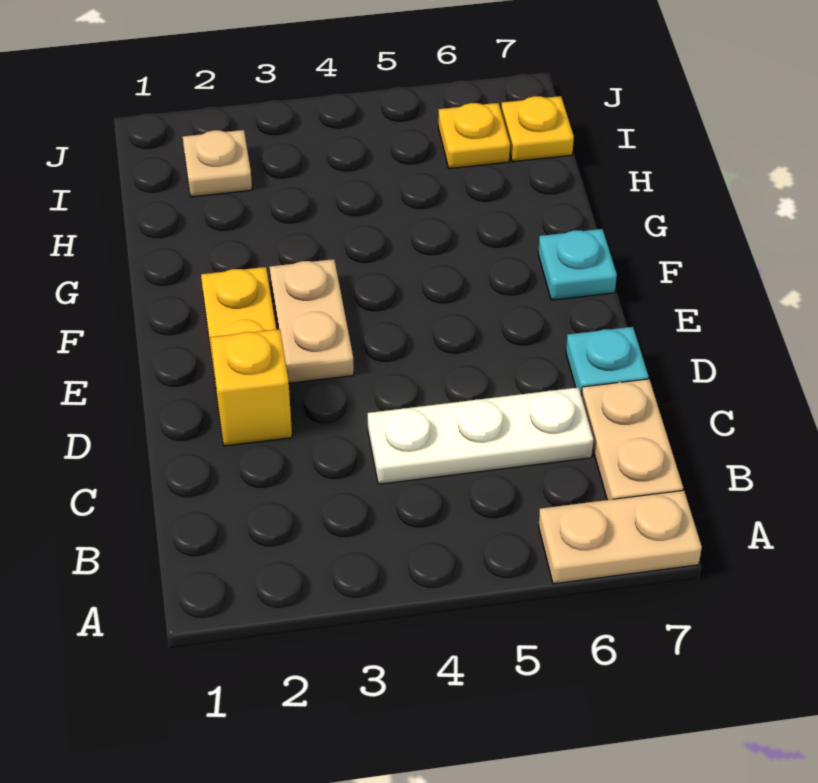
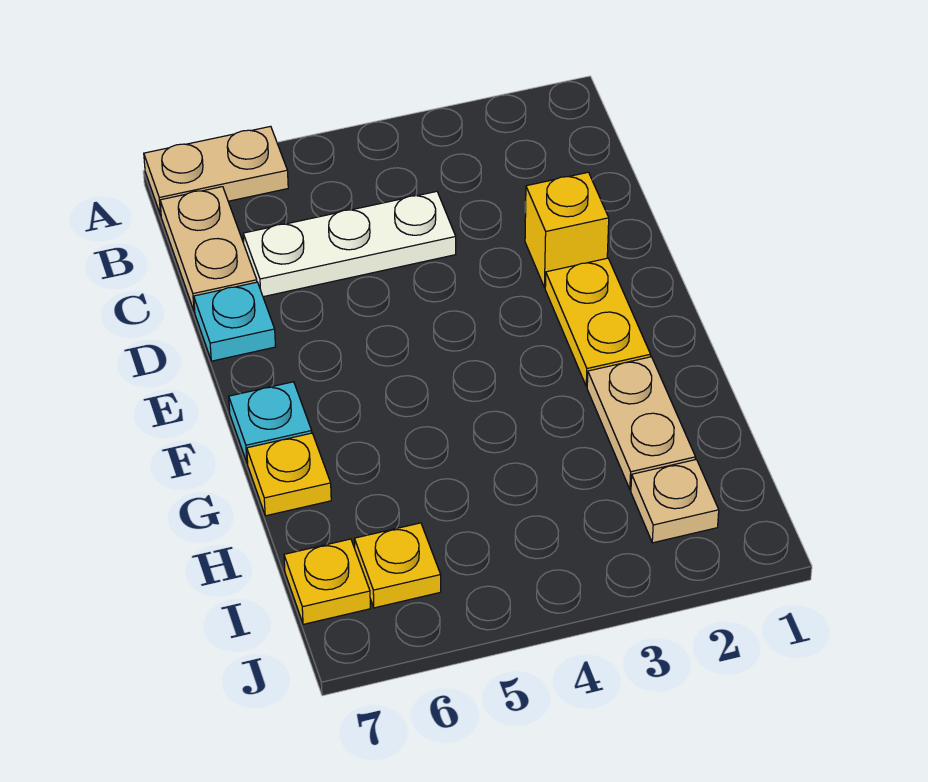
tan plate E3:F3 level 1 -> tan plate G2:H2 level 1
none -> yellow plate G7 level 1

